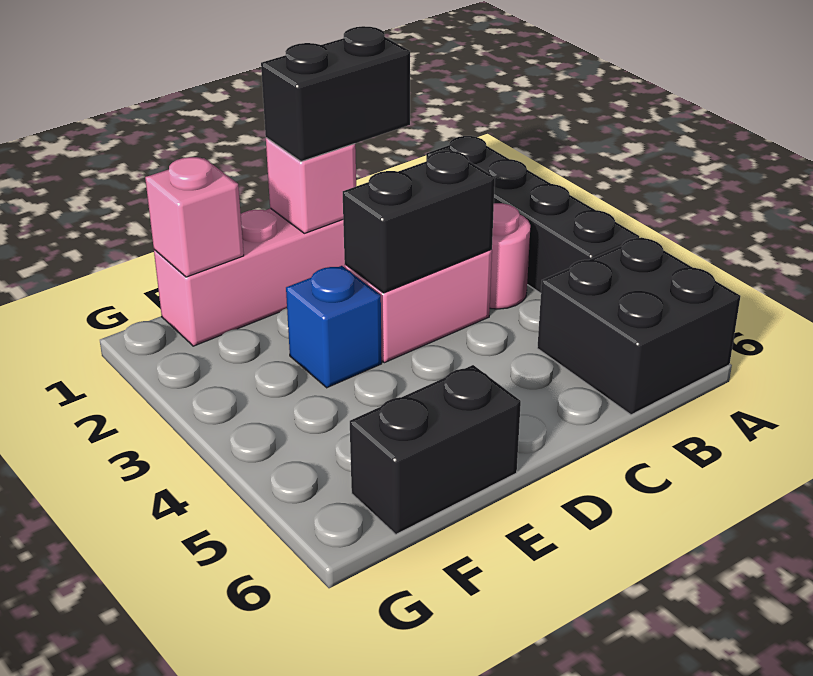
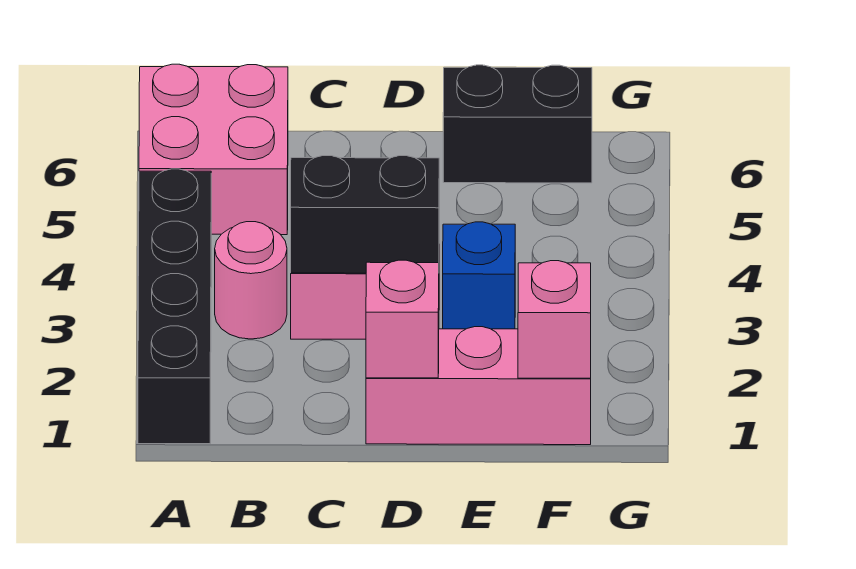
black brick A5:B6 level 1 -> pink brick A5:B6 level 1
black brick C1:D1 level 3 -> none

